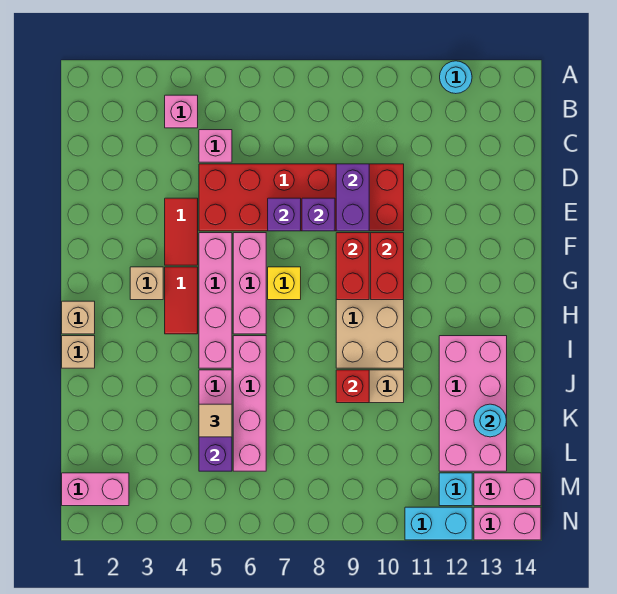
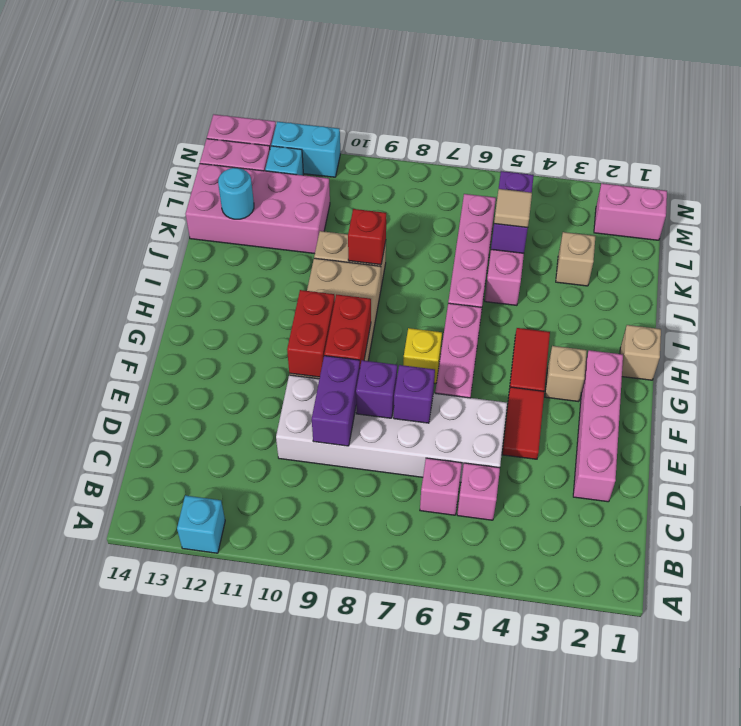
cyan round brick A12 level 1 -> cyan brick A12 level 1
pink brick B4 level 1 -> pink brick C6 level 1
red brick D5:E10 level 1 -> white brick D5:E10 level 1
pink brick F5:I5 level 1 -> pink brick D2:G2 level 1
tan brick I1 level 1 -> tan brick K3 level 1
pink brick I12:L13 level 1 -> pink brick K11:L14 level 1

